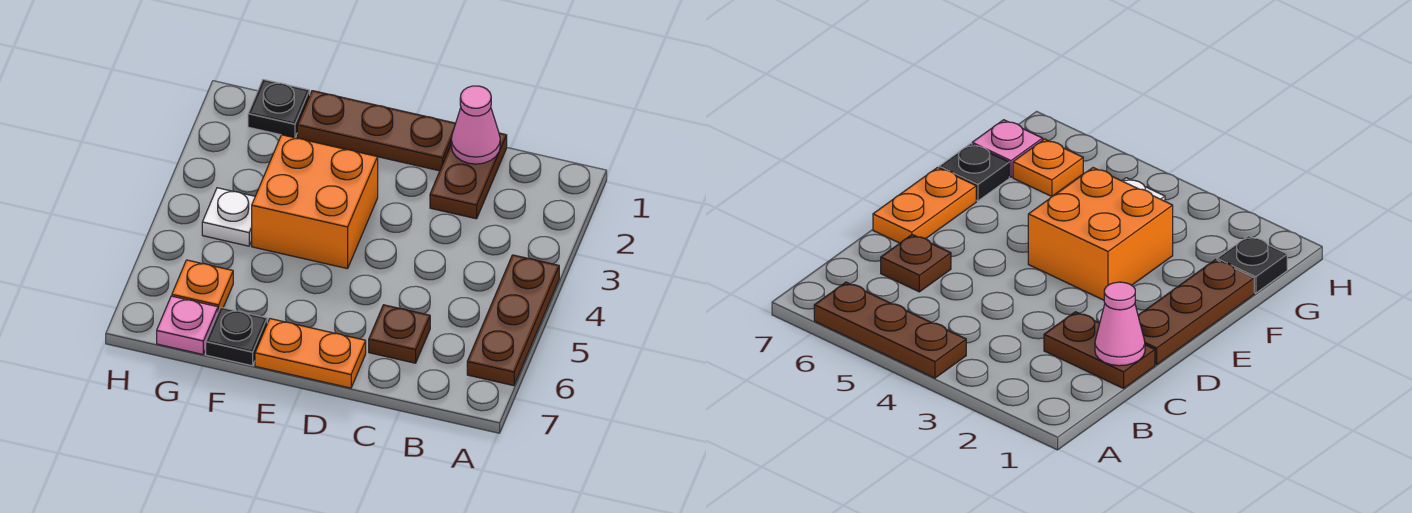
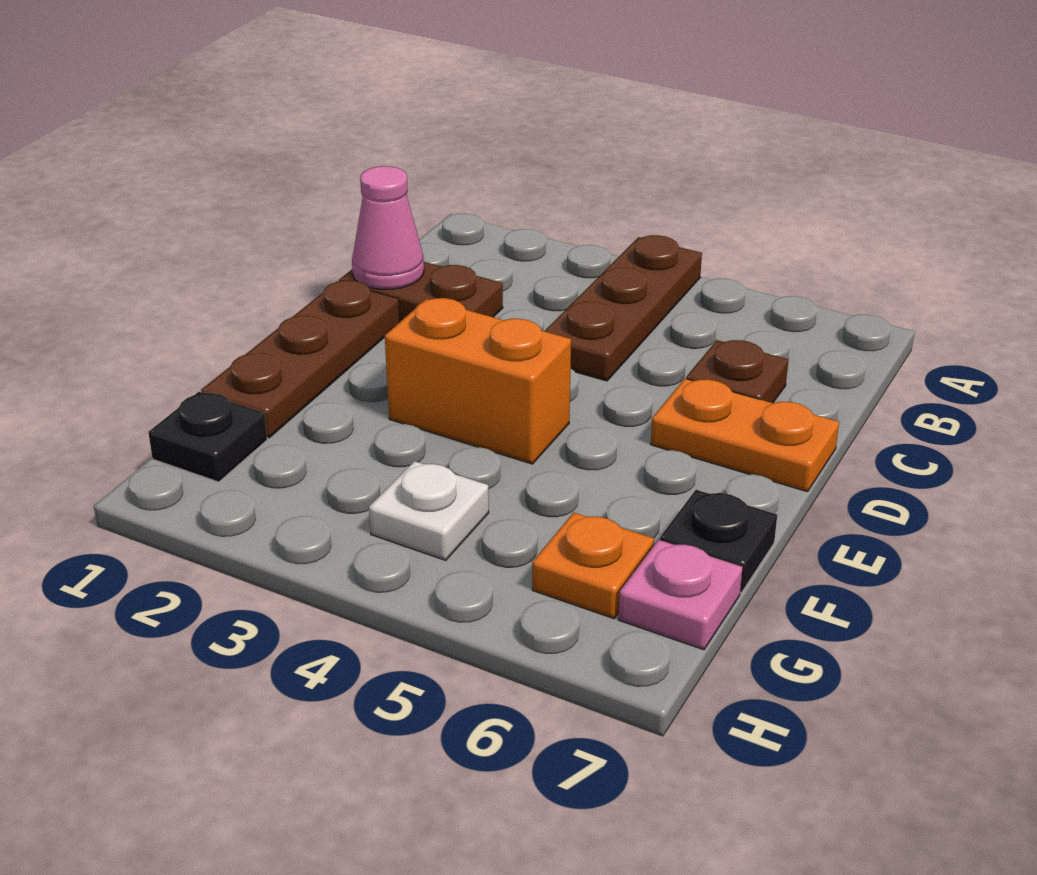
brown plate A4:A6 level 1 -> brown plate A4:C4 level 1
orange plate D7:E7 level 1 -> orange plate D6:D7 level 1
orange brick E3:F4 level 1 -> orange brick E3:E4 level 1

